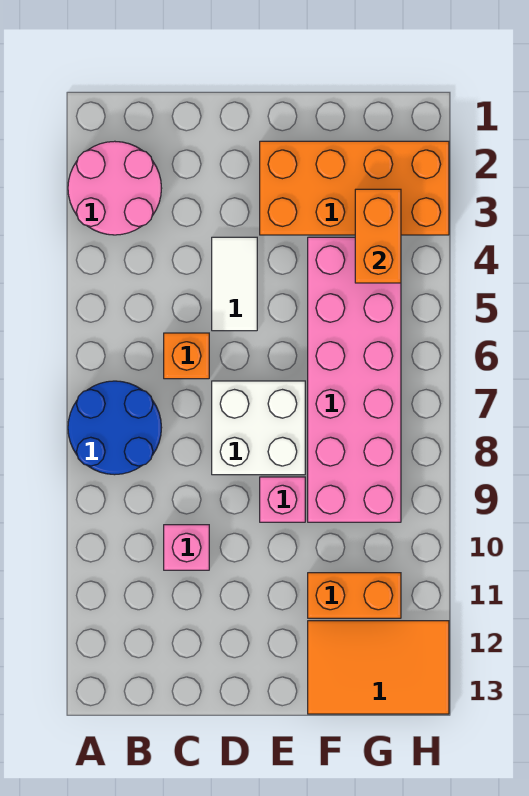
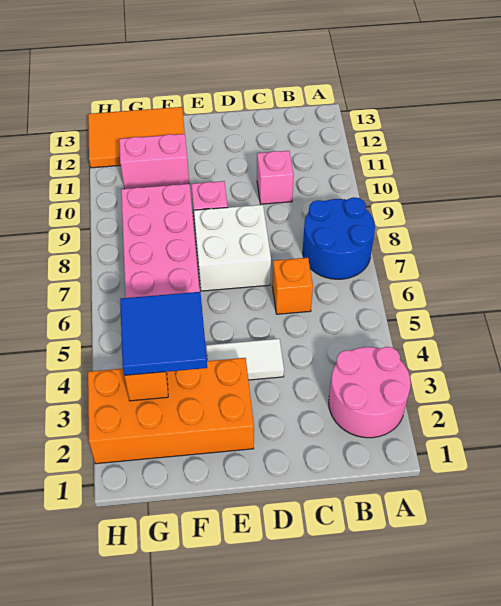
white tile D4:D5 level 1 -> white tile D4:E4 level 1
none -> blue tile F3:G4 level 3
orange brick F11:G11 level 1 -> pink brick F11:G11 level 1

